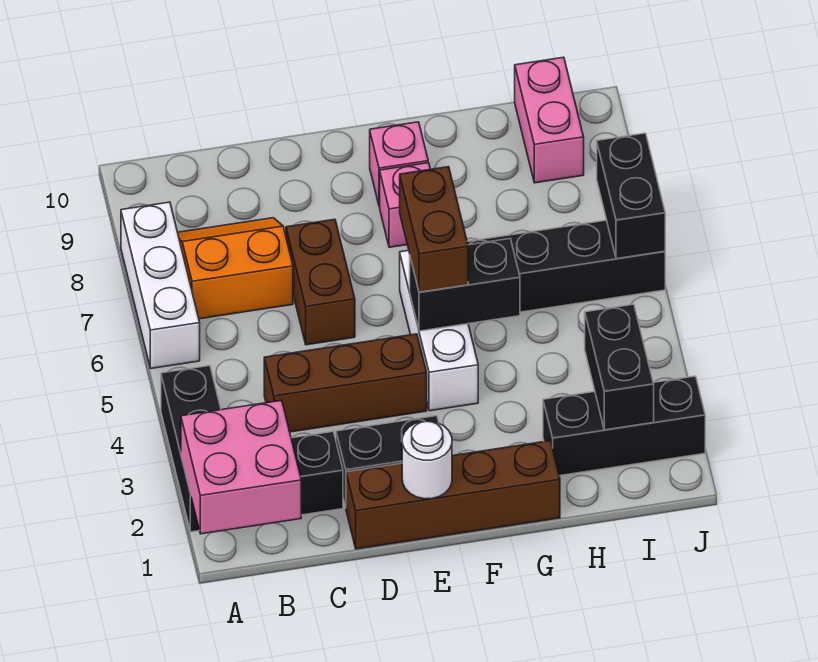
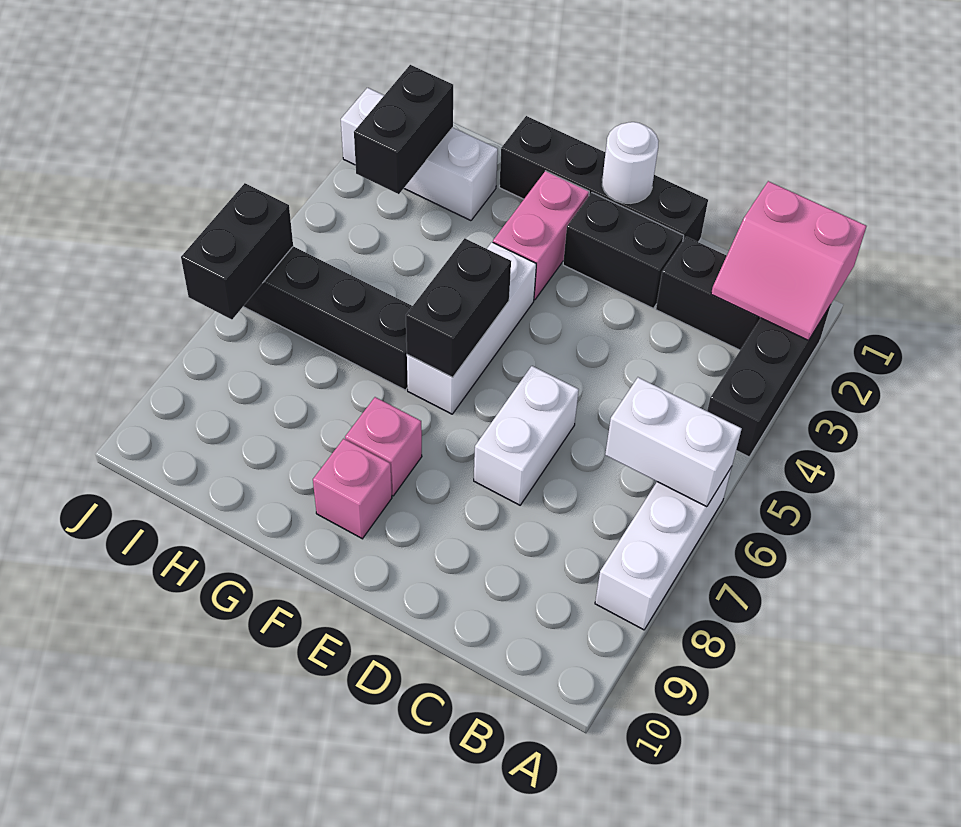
pink brick A1:B2 level 2 -> pink slope A1:B2 level 2 top 1
none -> white brick A6:B6 level 2
orange slope B7:C8 level 1 top 7 -> none
brown brick C4:E4 level 1 -> none
brown brick D1:G1 level 1 -> black brick D1:G1 level 1
brown brick D6:D7 level 1 -> white brick D6:D7 level 1
black brick F5:G5 level 2 -> black brick F5:F6 level 2
brown brick F5:F6 level 3 -> none
black brick H2:J2 level 1 -> white brick H2:J2 level 1
pink brick I9:I10 level 1 -> pink brick F2:F3 level 1

